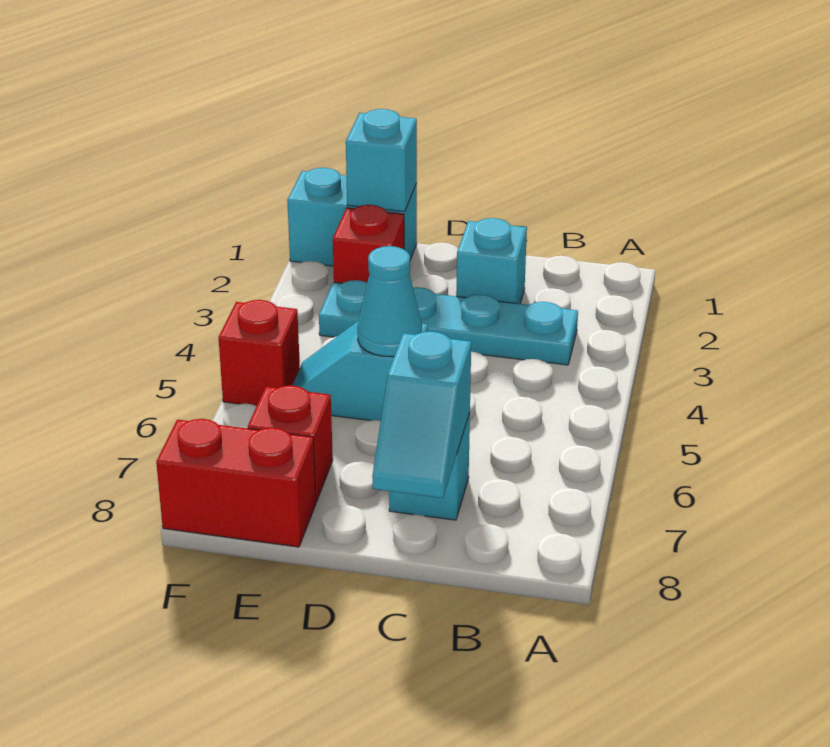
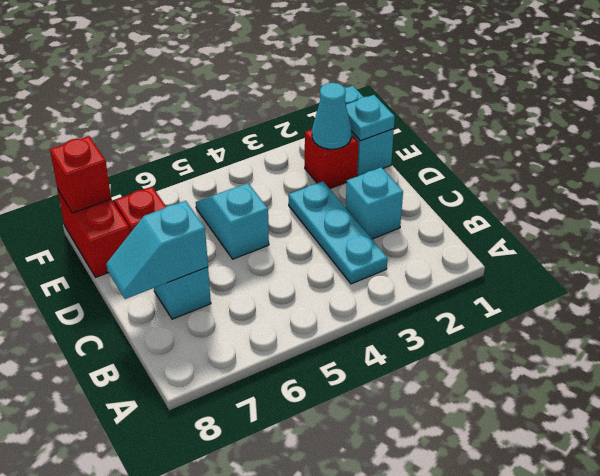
cyan plate B3:E3 level 1 -> cyan plate B3:D3 level 1
cyan cone D5 level 2 -> cyan cone E2 level 2
cyan brick E1 level 2 -> cyan plate E1 level 2
red brick F5 level 1 -> red brick F8 level 2

